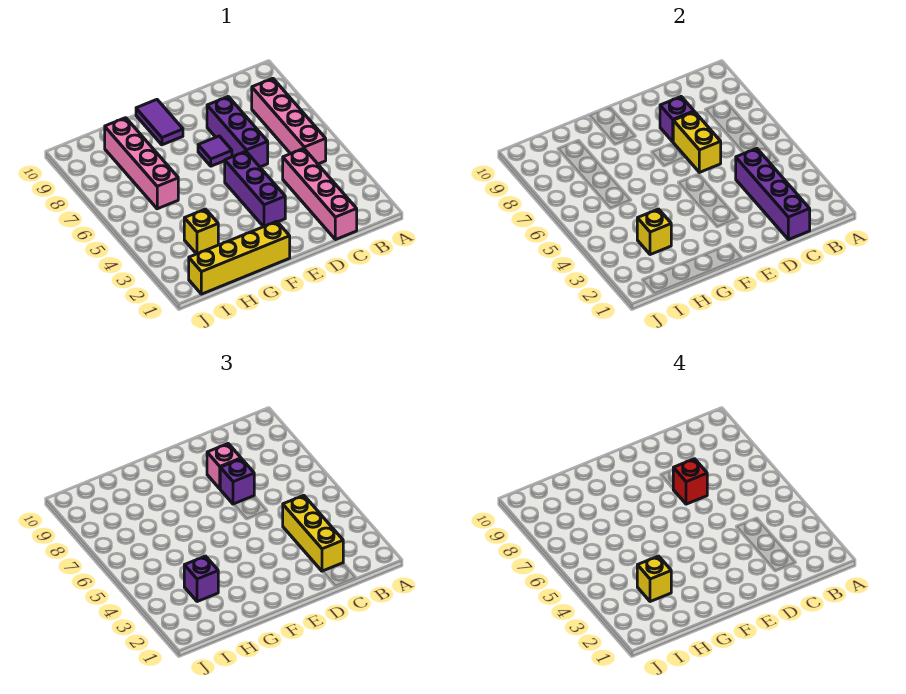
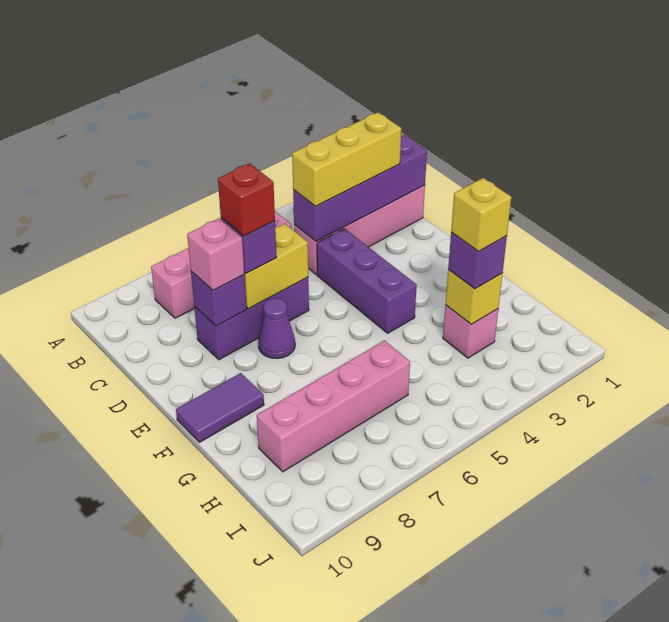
purple brick E3:E5 level 1 -> purple brick D4:F4 level 1
purple tile E7 level 1 -> purple cone E7 level 1
yellow brick F1:I1 level 1 -> none
yellow brick H3 level 1 -> pink brick H3 level 1

